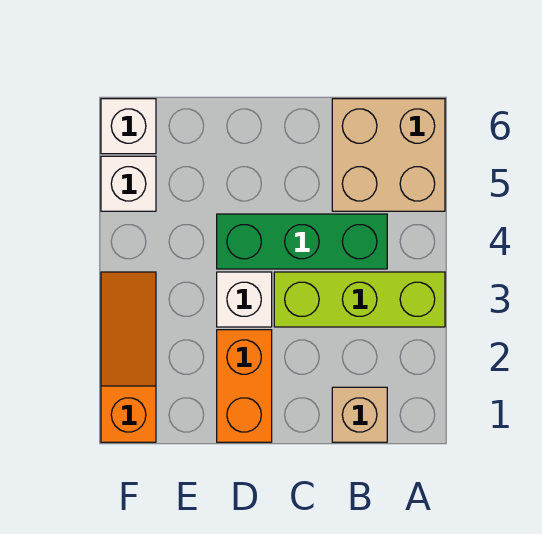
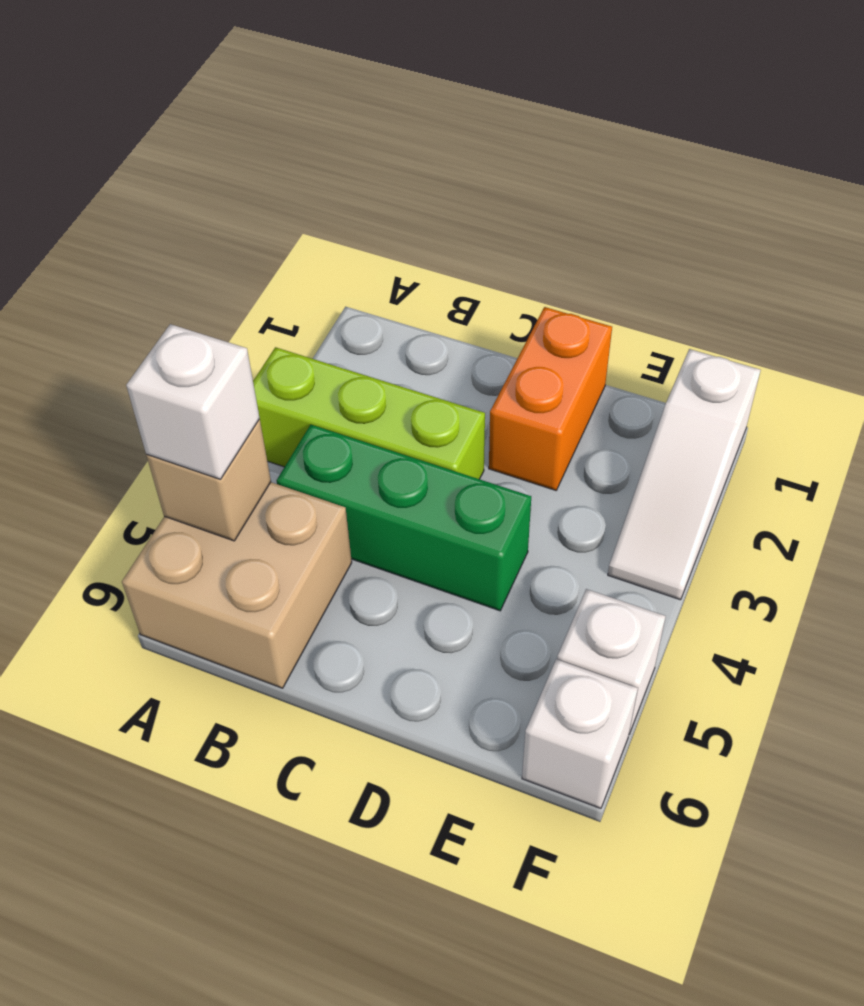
tan brick B1 level 1 -> tan brick A5 level 2
white brick D3 level 1 -> white brick A5 level 3
orange slope F1:F3 level 1 top 1 -> white slope F1:F3 level 1 top 1

